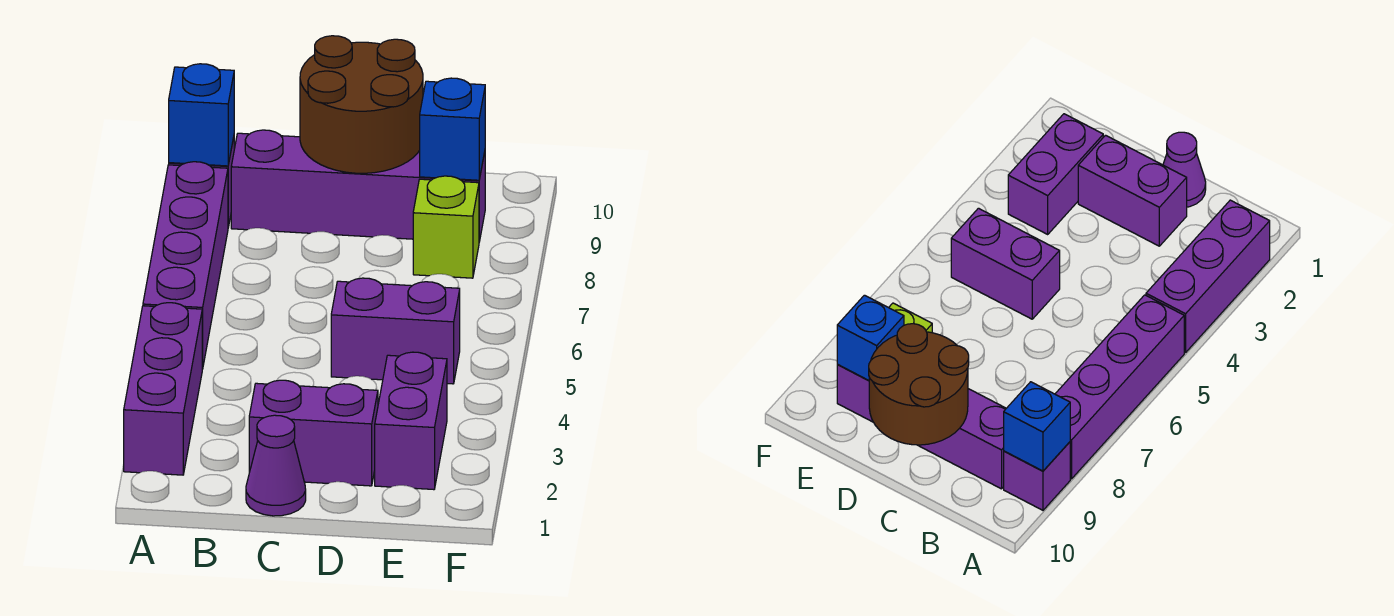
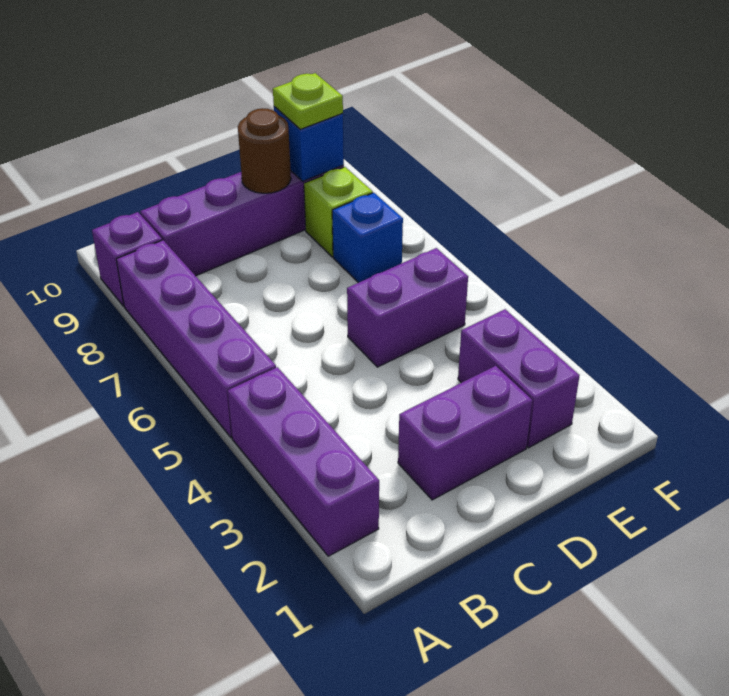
blue brick A9 level 2 -> blue brick E7 level 1
purple cone C1 level 1 -> none
brown round brick C9:D10 level 2 -> brown round brick D9 level 2
none -> lime plate E9 level 3

